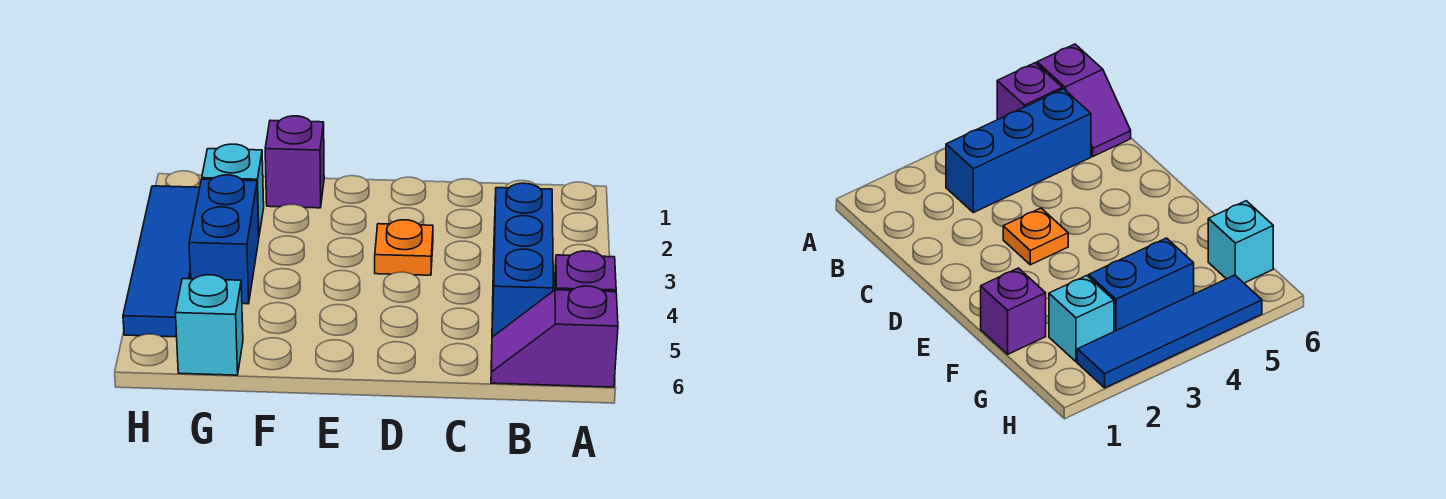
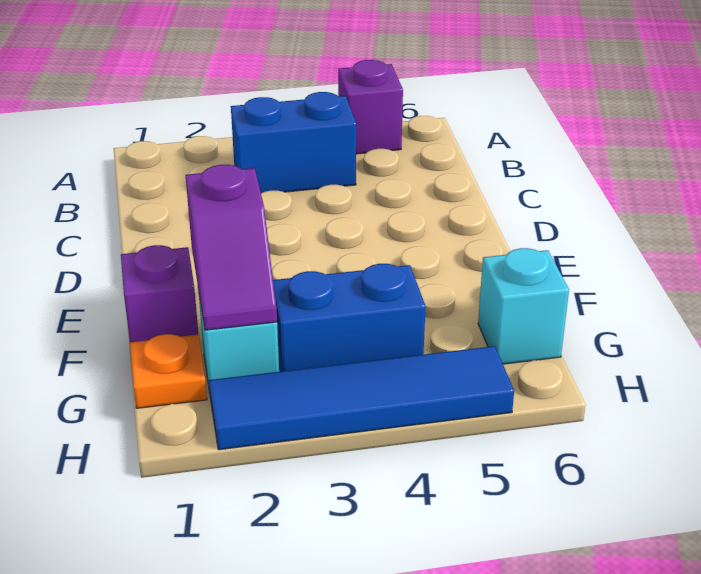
purple slope A6:B6 level 1 top A -> purple slope F2:G2 level 2 top F
blue brick B3:B5 level 1 -> blue brick B3:B4 level 1
orange plate D3 level 1 -> orange plate G1 level 1

